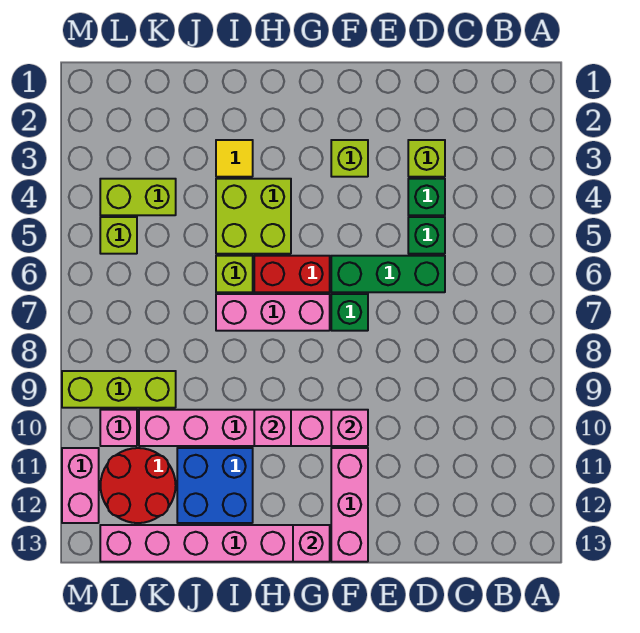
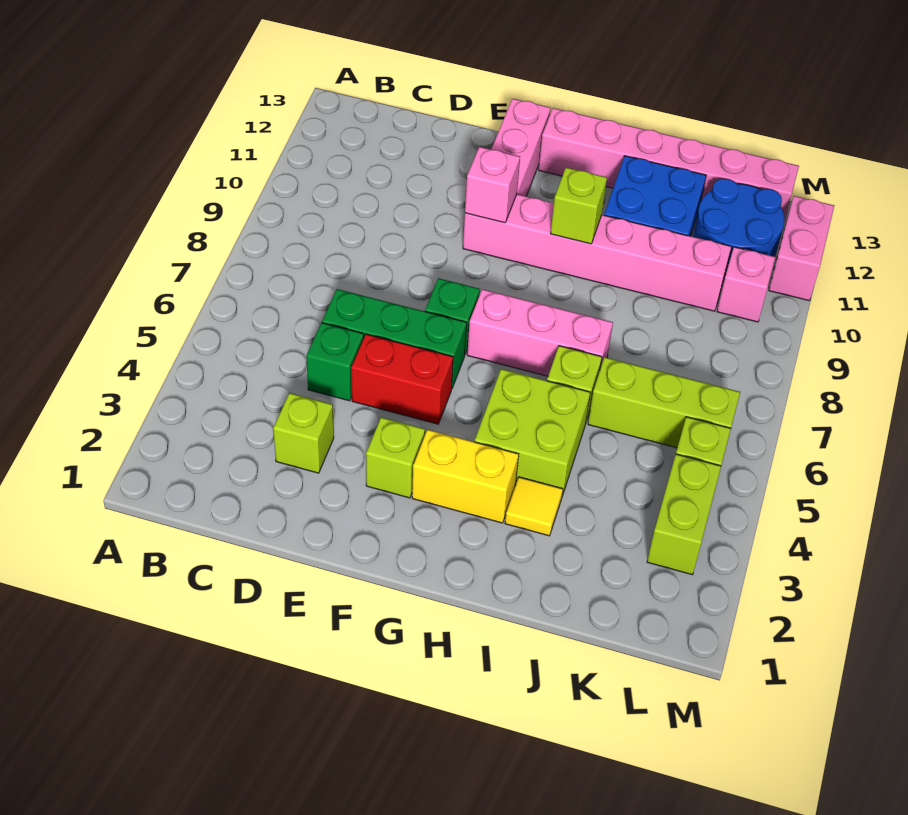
green brick D4 level 1 -> none
none -> yellow brick G3:H3 level 1
red brick G6:H6 level 1 -> red brick E5:F5 level 1
pink brick G13 level 2 -> none
pink brick H10 level 2 -> lime brick H10 level 2
lime brick K4:L4 level 1 -> lime brick L3:L4 level 1
lime brick K9:M9 level 1 -> lime brick J6:L6 level 1
red round brick K11:L12 level 1 -> blue round brick K11:L12 level 1

